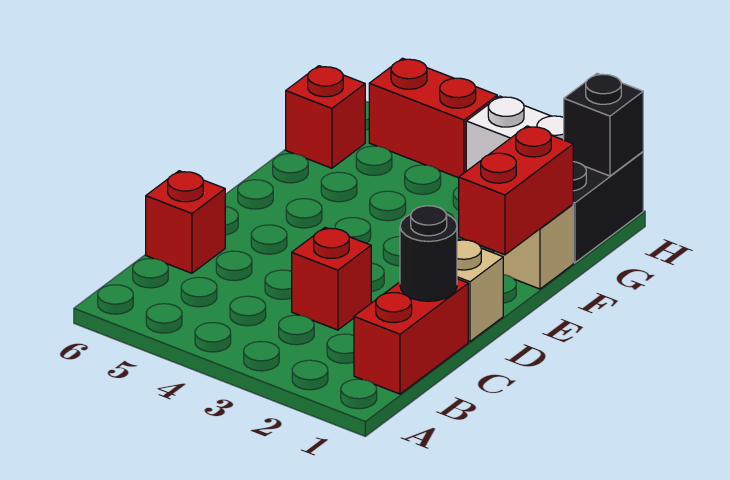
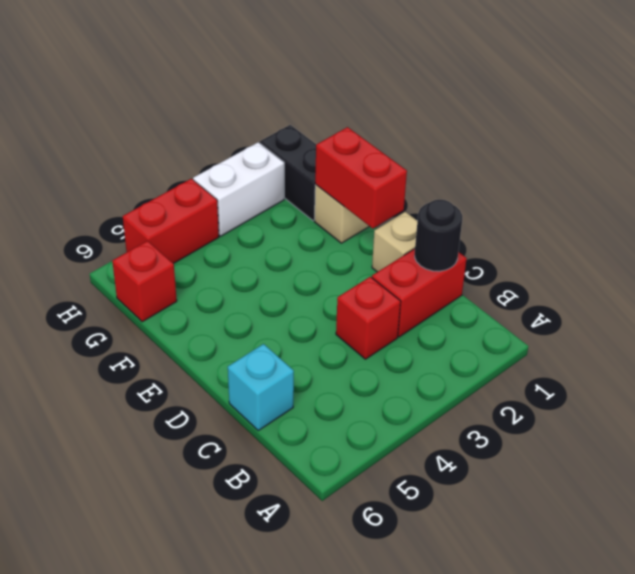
red brick B1:C1 level 1 -> red brick C1:C2 level 1
red brick C6 level 1 -> cyan brick C6 level 1
black brick H1 level 2 -> none

